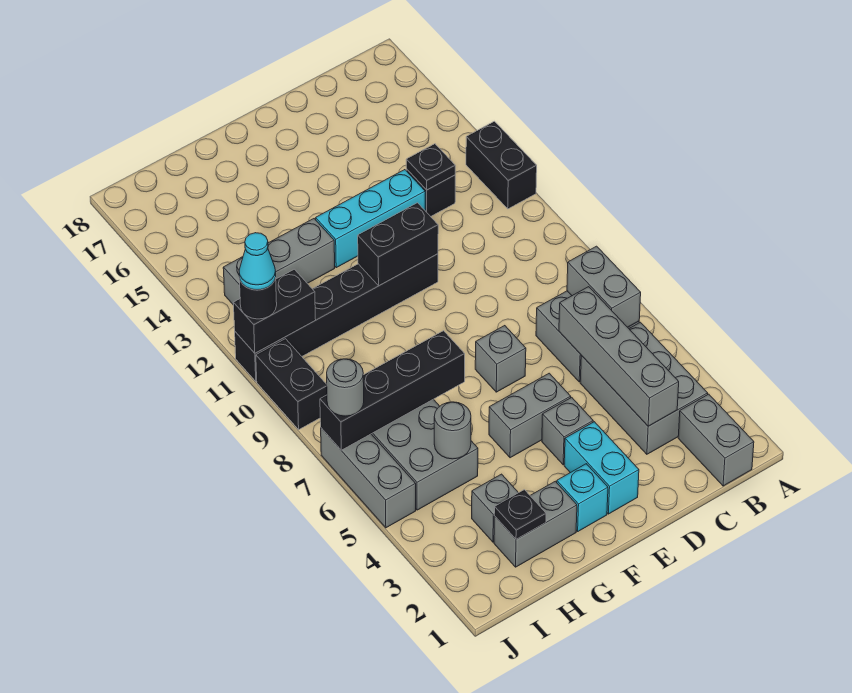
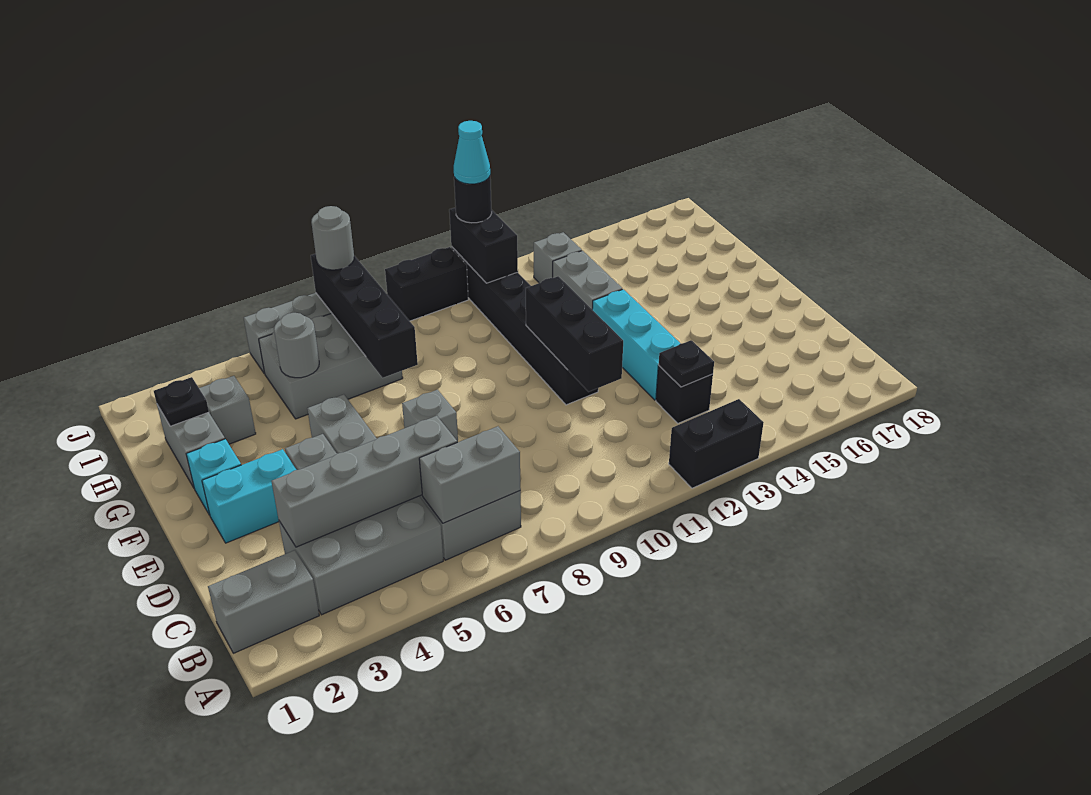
black brick E11:F11 level 2 -> black brick D11:F11 level 2

